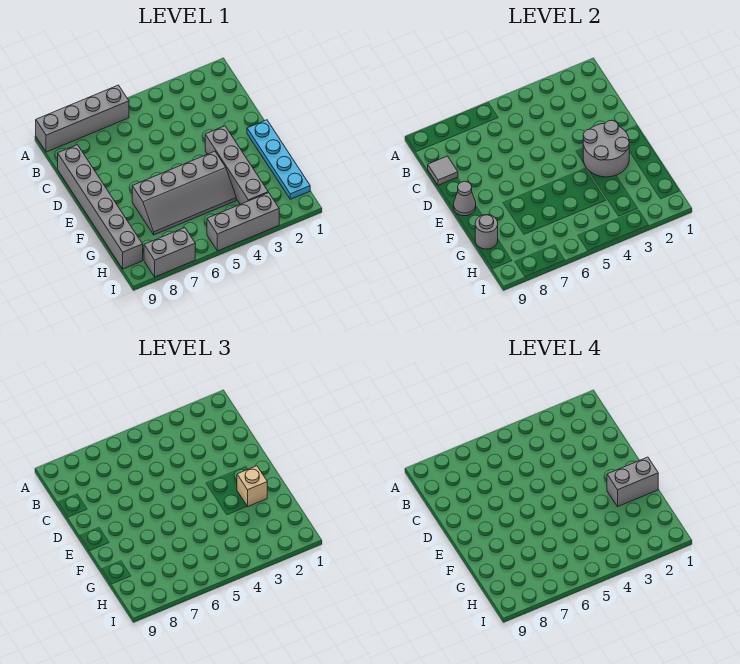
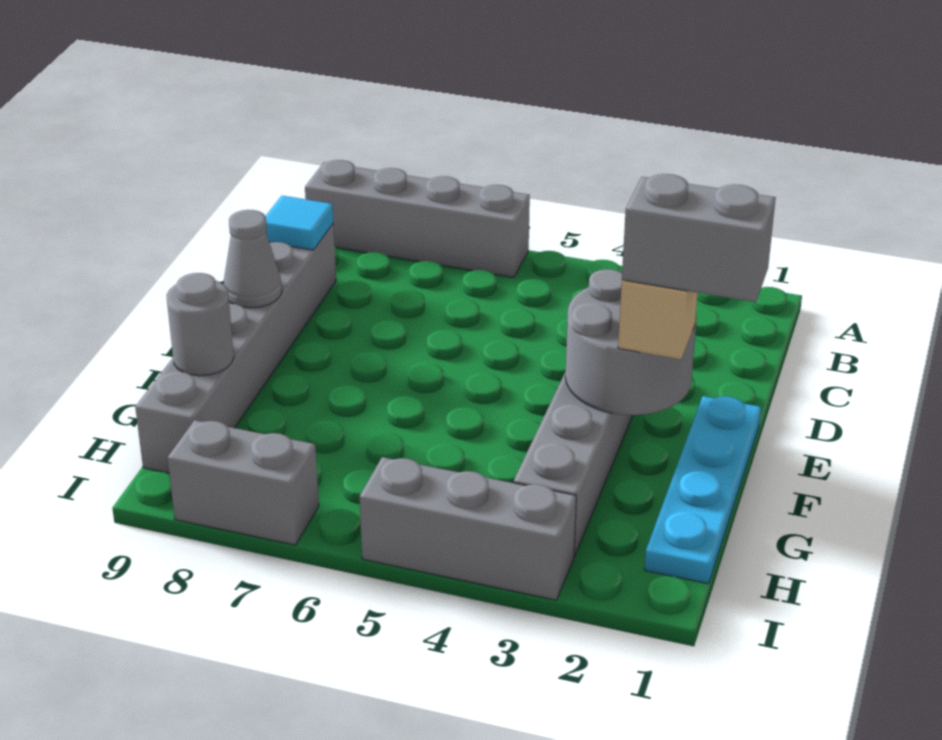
grey tile C9 level 2 -> cyan tile C9 level 2
grey slope F4:G7 level 1 top F -> none

